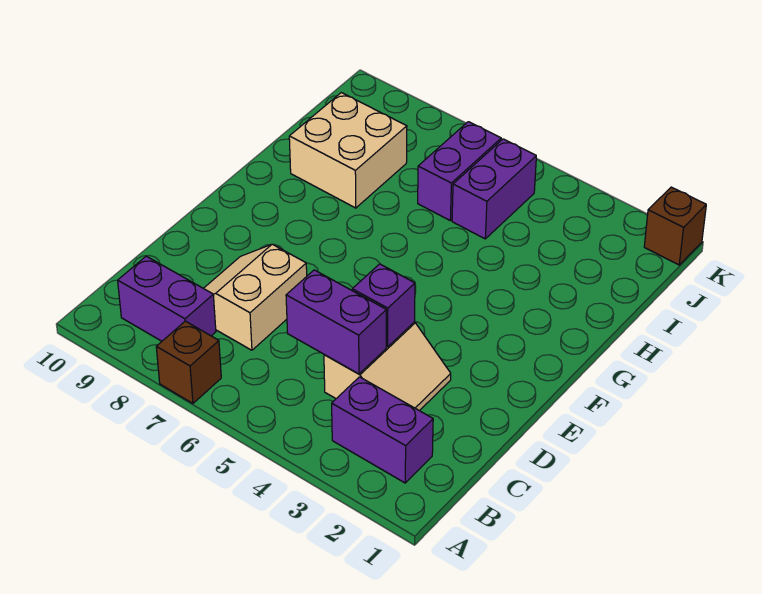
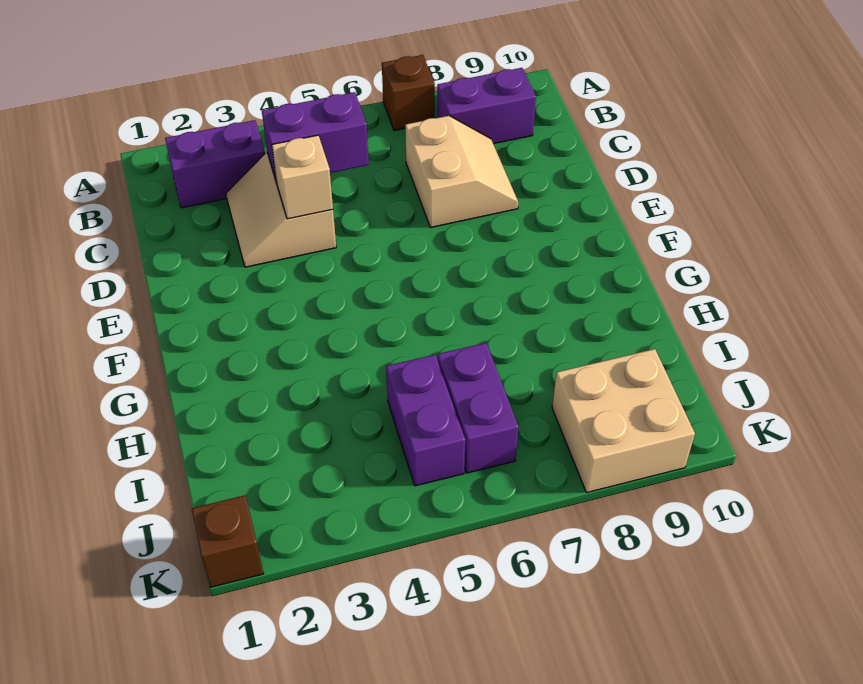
purple brick D4 level 2 -> tan brick D4 level 2
tan brick H8:I9 level 1 -> tan brick J8:K9 level 1

